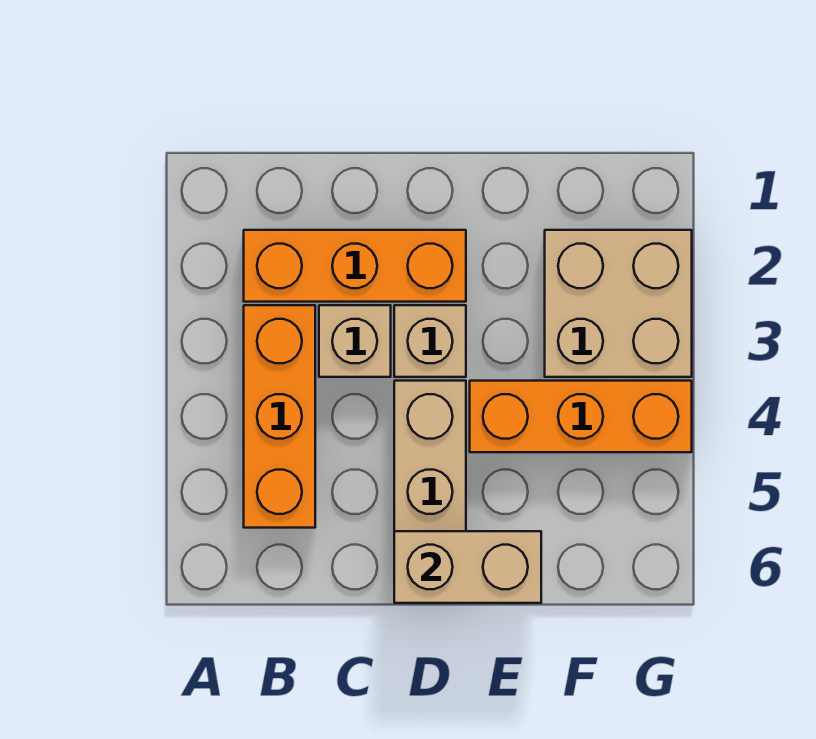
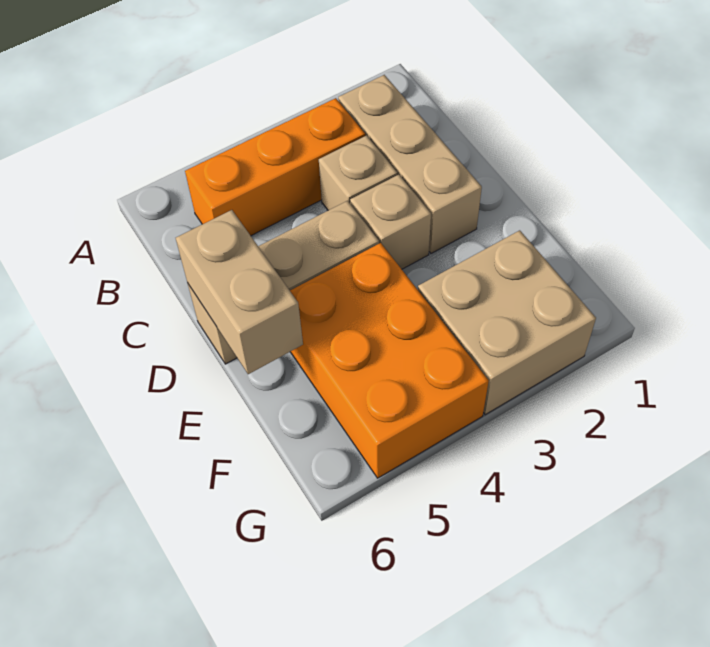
orange brick B2:D2 level 1 -> tan brick B2:D2 level 1
orange brick E4:G4 level 1 -> orange brick E4:G5 level 1

